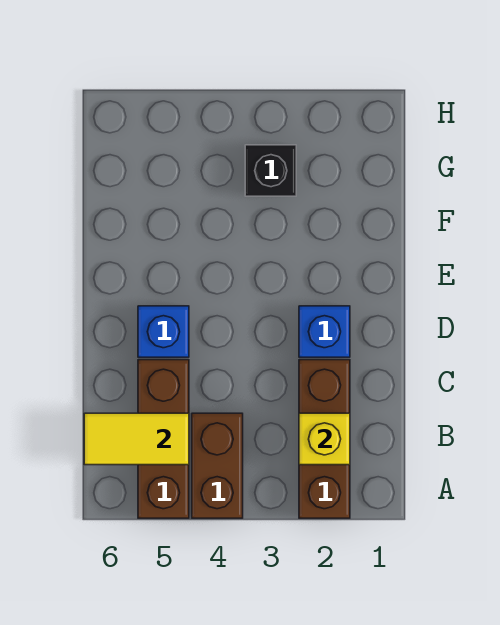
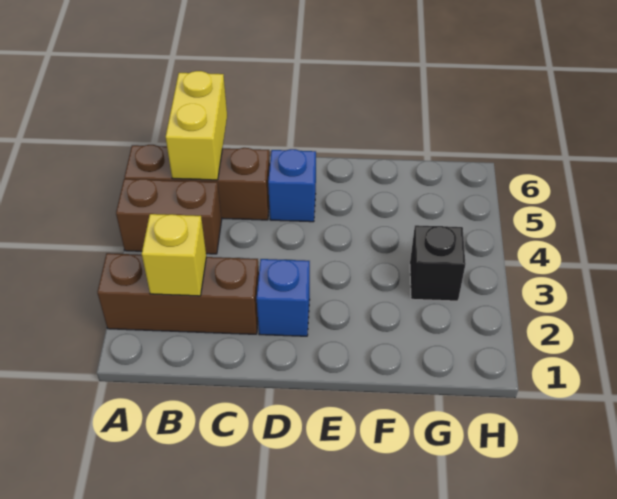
yellow tile B5:B6 level 2 -> yellow brick B5:B6 level 2

